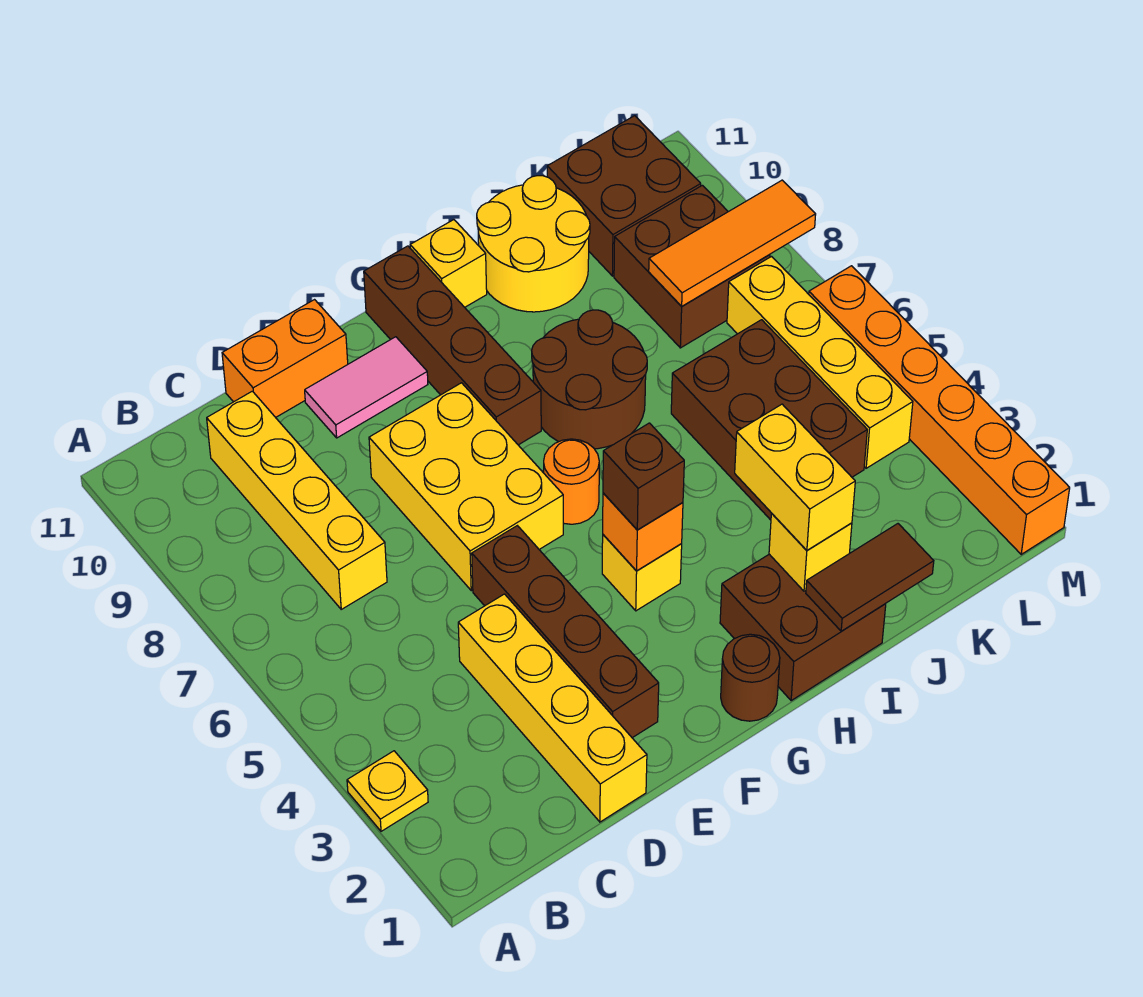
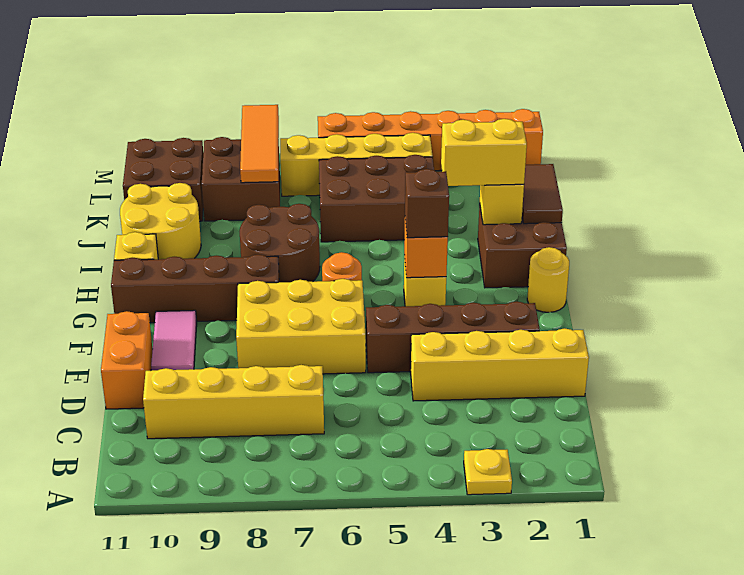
brown round brick G1 level 1 -> yellow round brick G1 level 1

